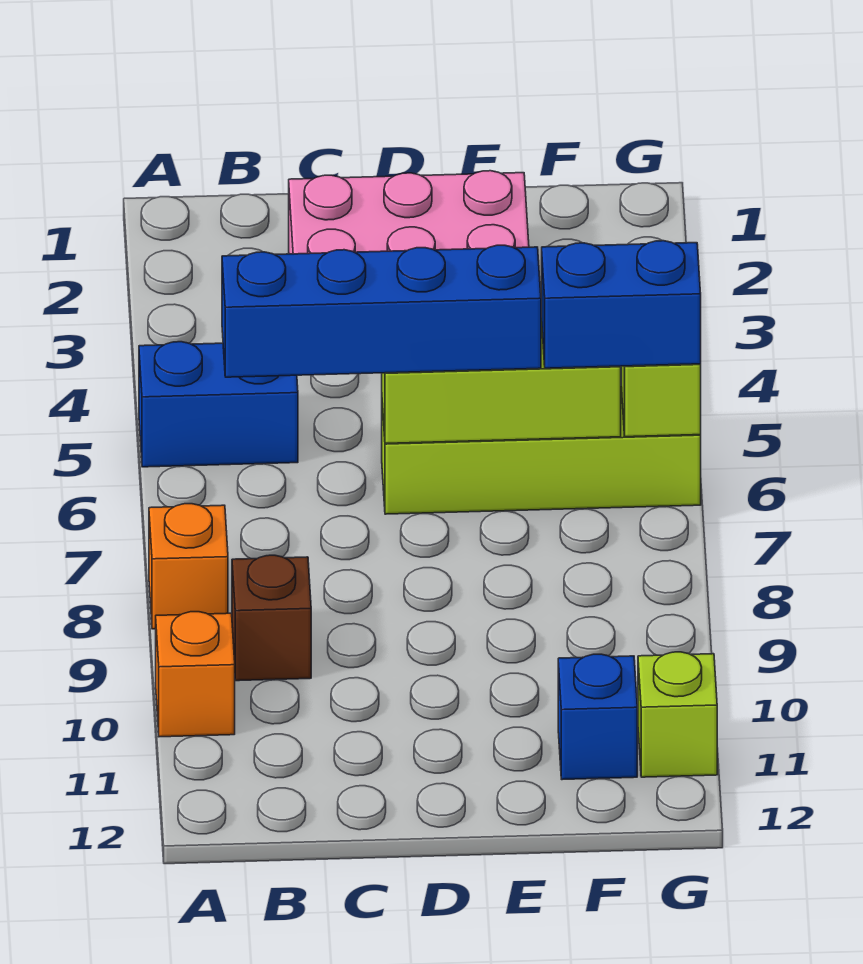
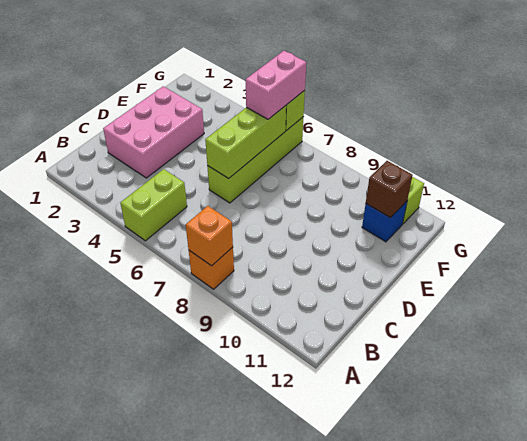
blue brick A5:B5 level 1 -> lime brick A5:B5 level 1
orange brick A10 level 1 -> orange brick A8 level 2
blue brick B6:E6 level 3 -> none
brown brick B9 level 1 -> brown brick F11 level 2
blue brick F6:G6 level 3 -> pink brick F6:G6 level 3

